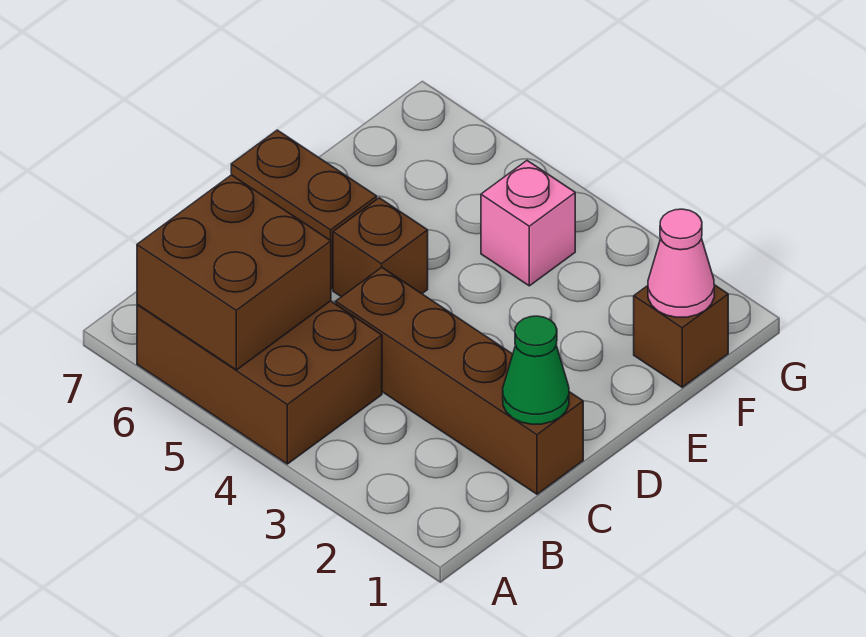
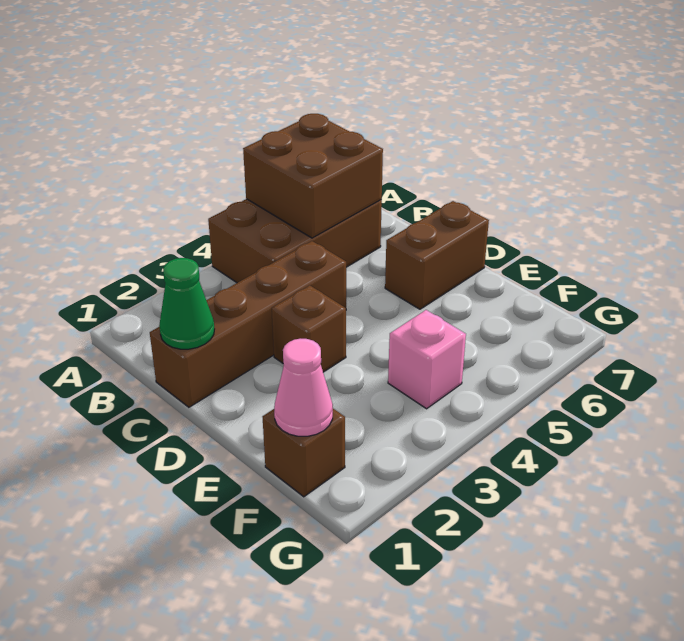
brown brick D5 level 1 -> brown brick D3 level 1

